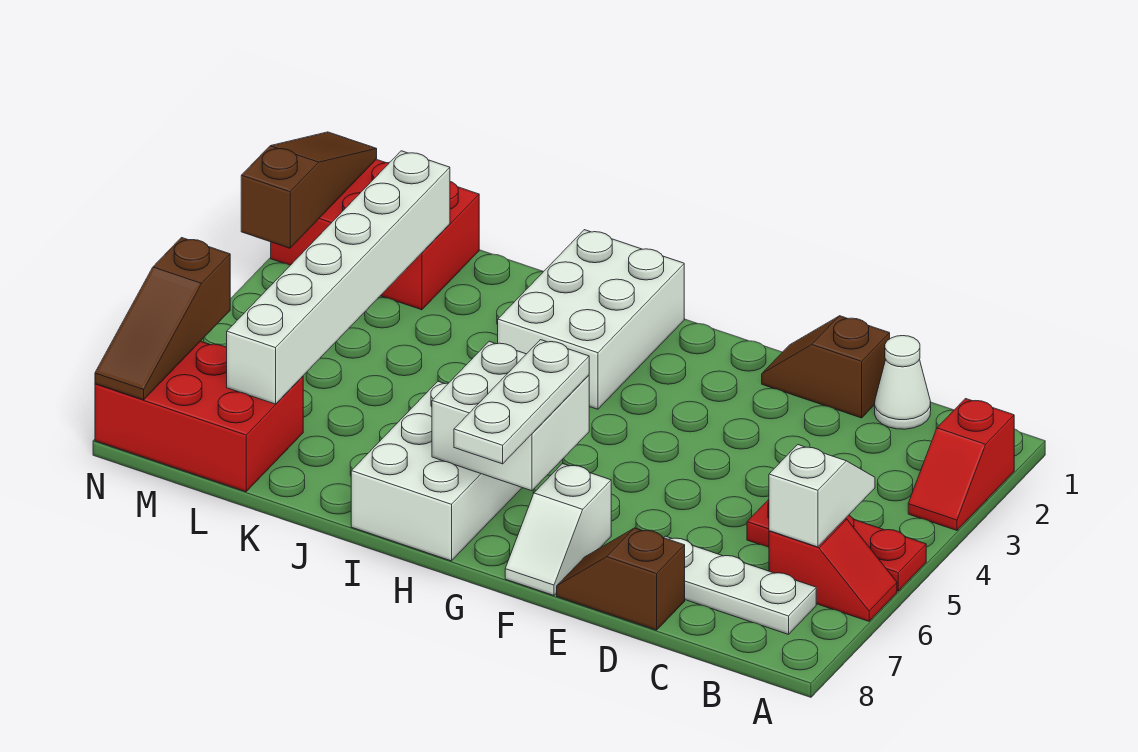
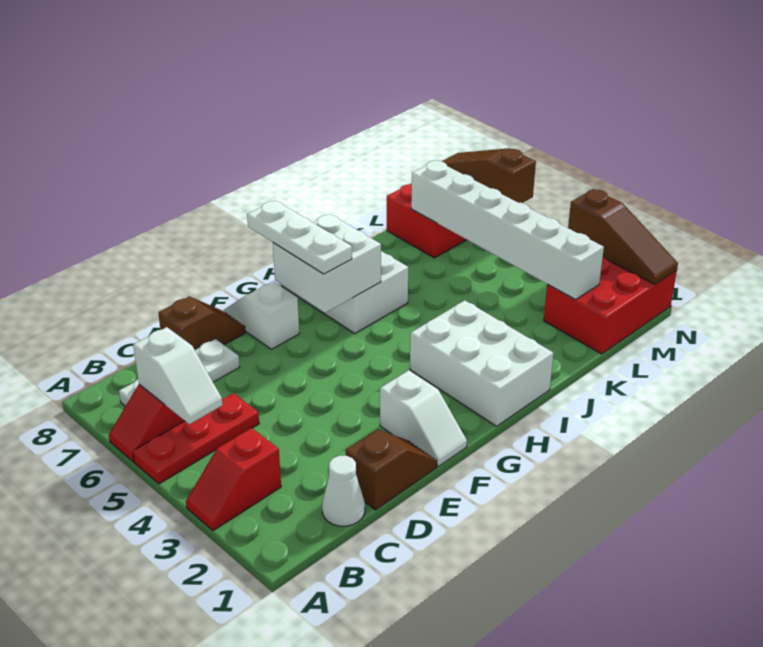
red slope A2:A3 level 1 top 2 -> red slope A3:B3 level 1 top B
none -> white slope F1:F2 level 1 top 2

